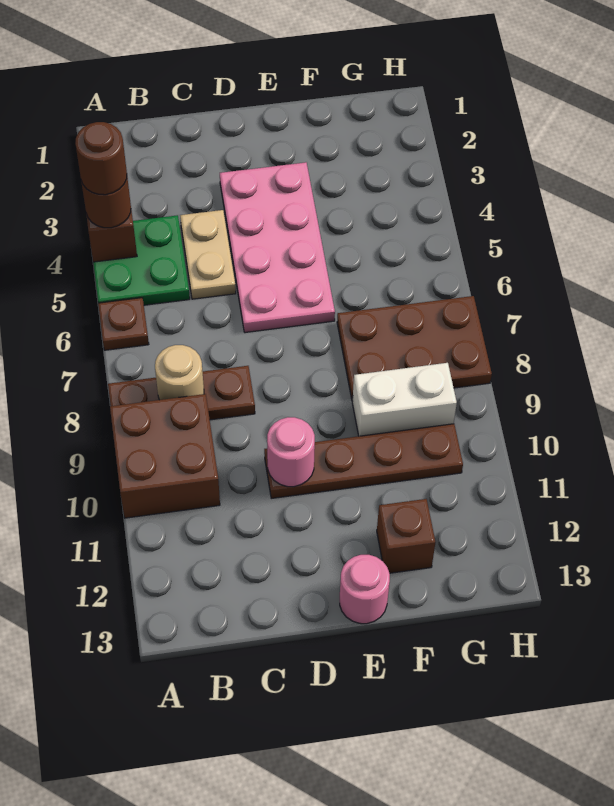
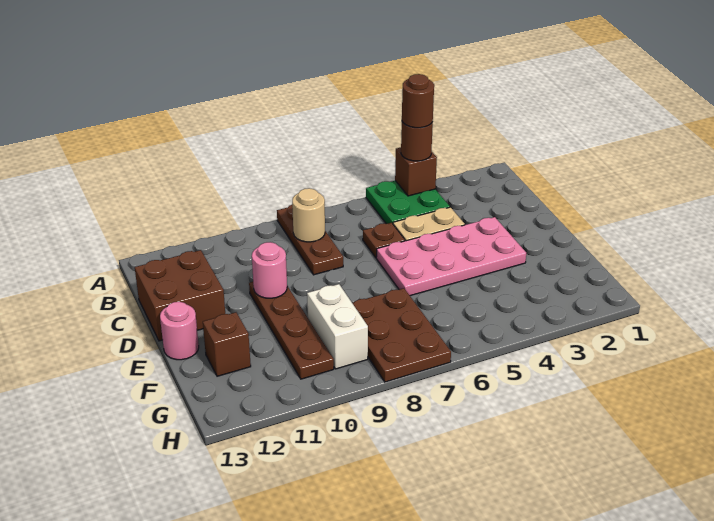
brown plate A6 level 1 -> brown plate C6 level 1
brown brick A9:B10 level 1 -> brown brick C12:D13 level 1

